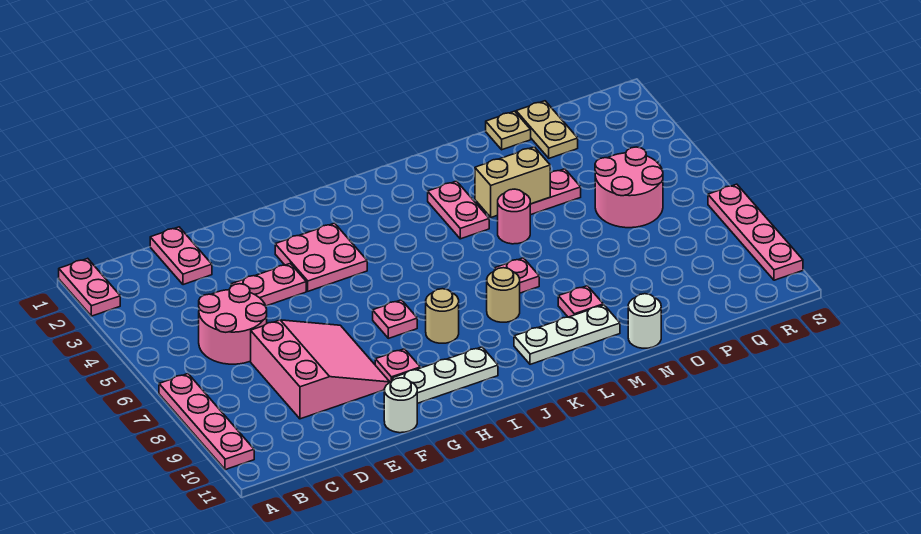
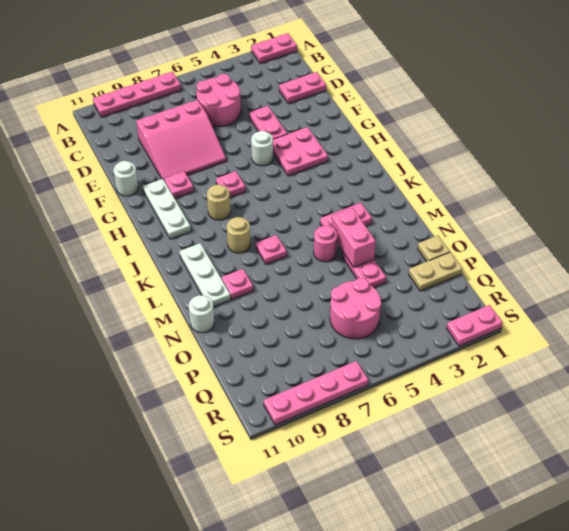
none -> white round brick G5 level 1
tan brick M4:N4 level 2 -> pink brick M4:N4 level 2
none -> pink plate S1:S2 level 1

